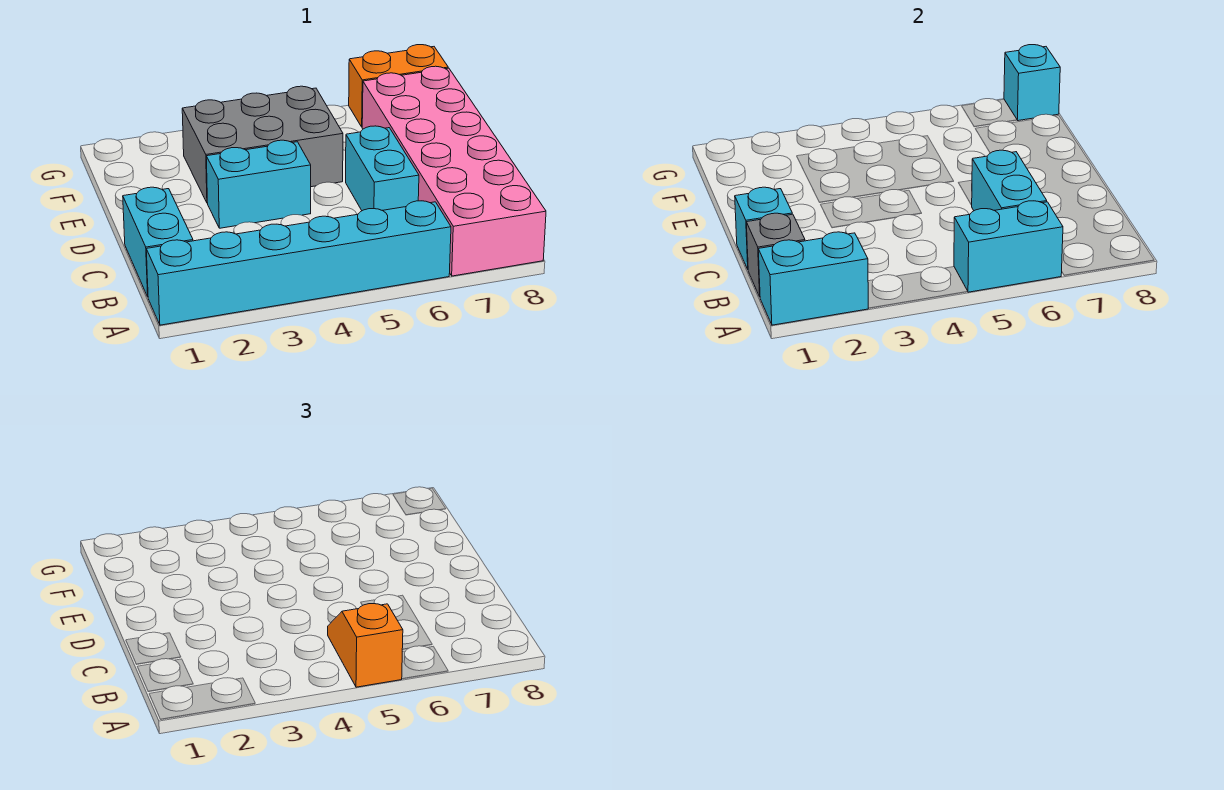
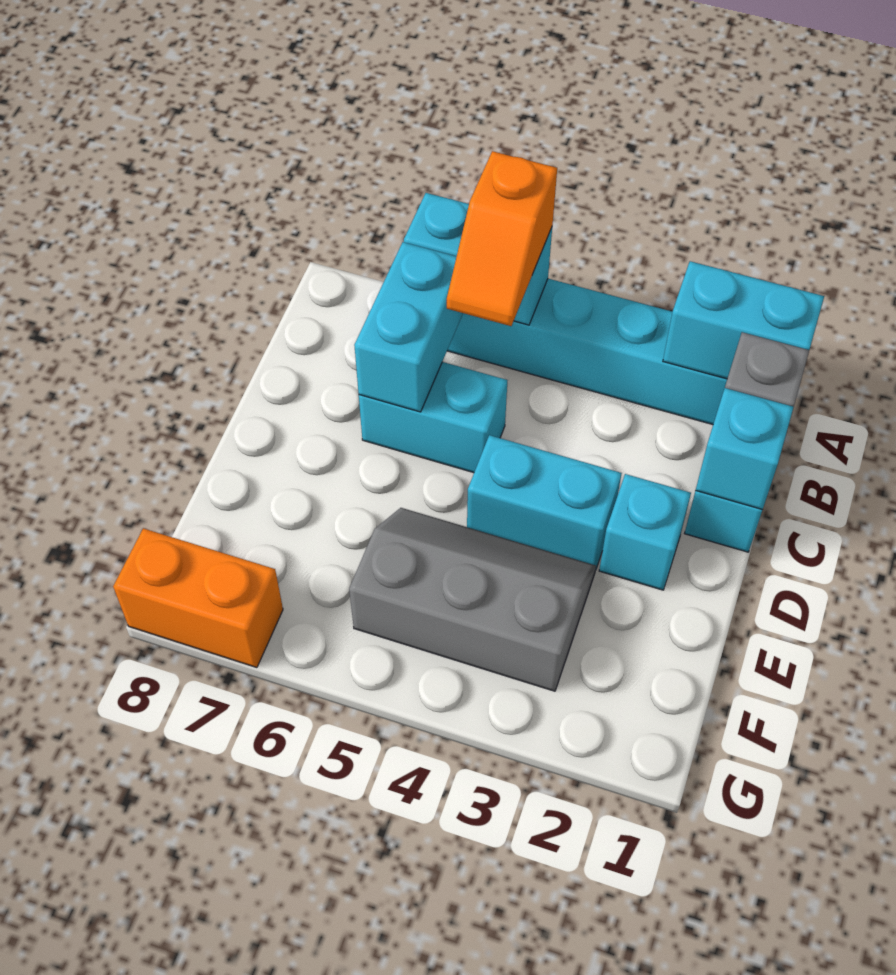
pink brick A7:F8 level 1 -> none
cyan brick C6:D6 level 1 -> cyan brick C5:C6 level 1
grey brick E3:F5 level 1 -> grey slope E3:F5 level 1 top F
cyan brick G8 level 2 -> cyan brick D2 level 1

